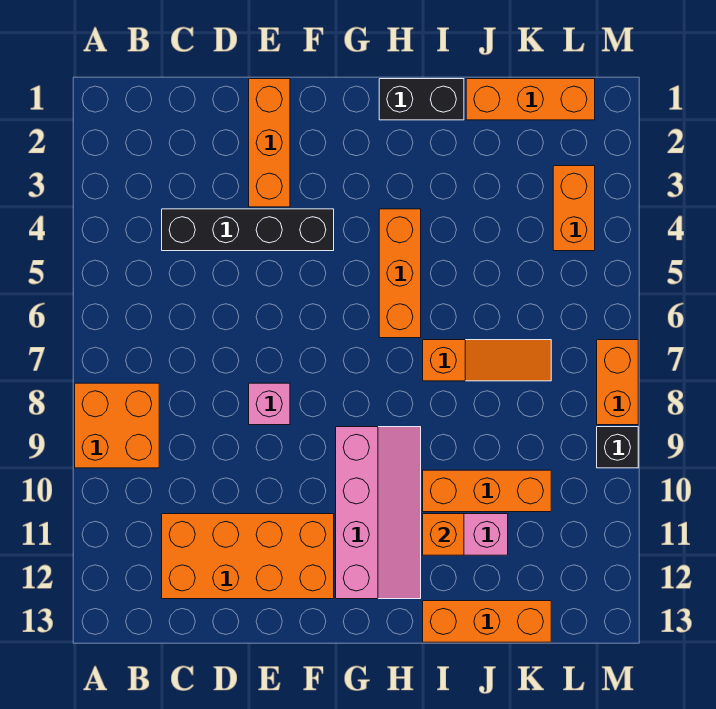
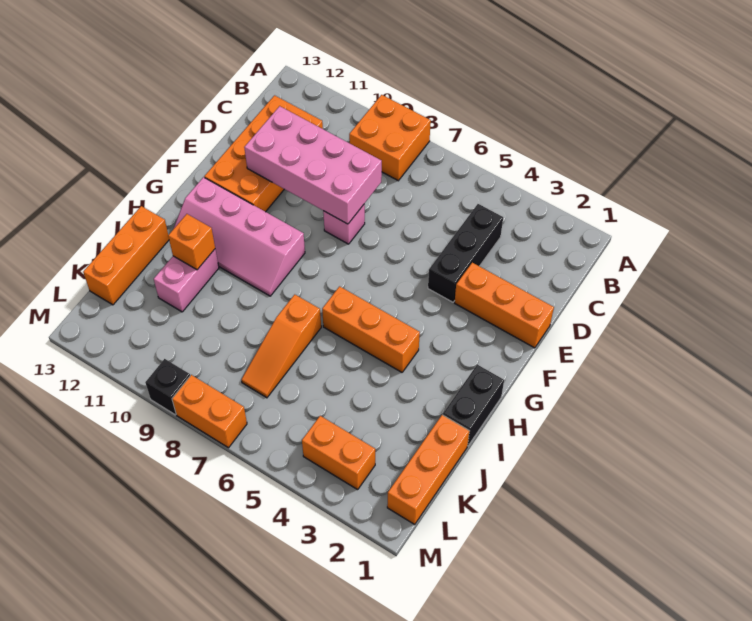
black brick C4:F4 level 1 -> black brick C4:E4 level 1
none -> pink brick D8:E11 level 2
orange brick I10:K10 level 1 -> none

